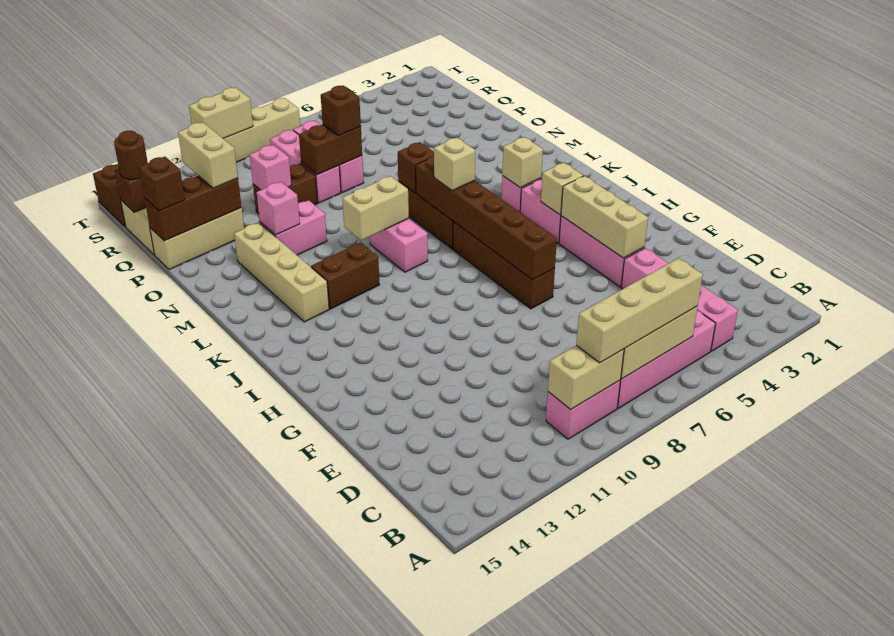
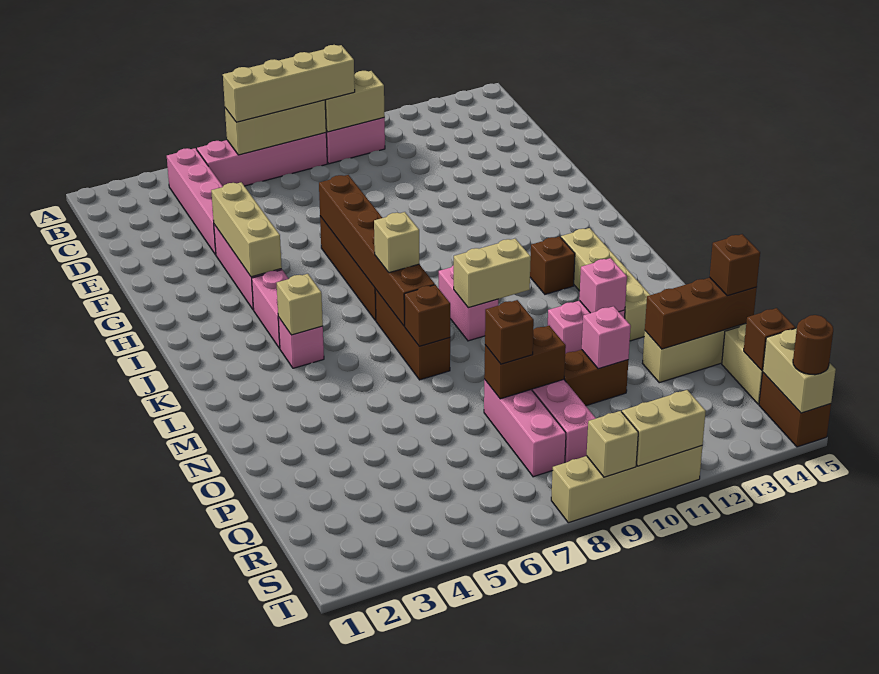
tan brick I4 level 2 -> tan brick T9 level 2
brown brick K11:K12 level 1 -> brown brick K12 level 1
tan brick P13:Q13 level 3 -> tan brick S15:T15 level 2
brown round brick R15 level 3 -> brown round brick T15 level 3

